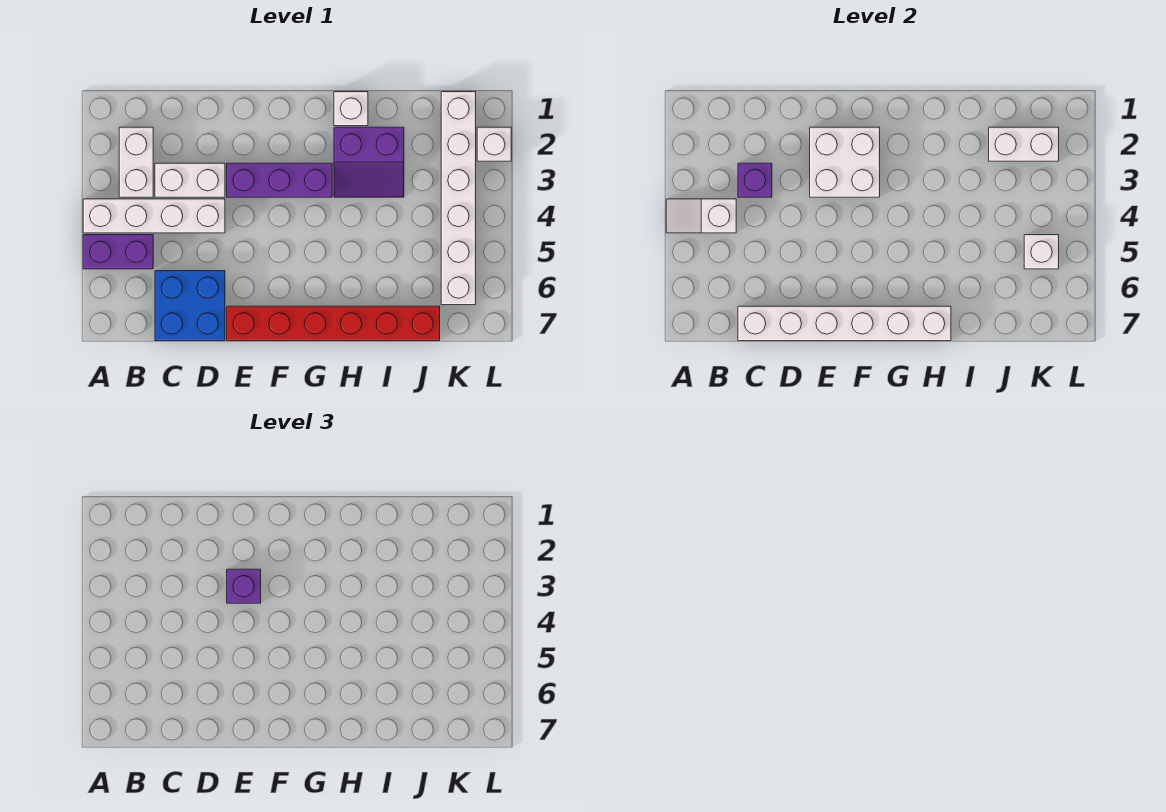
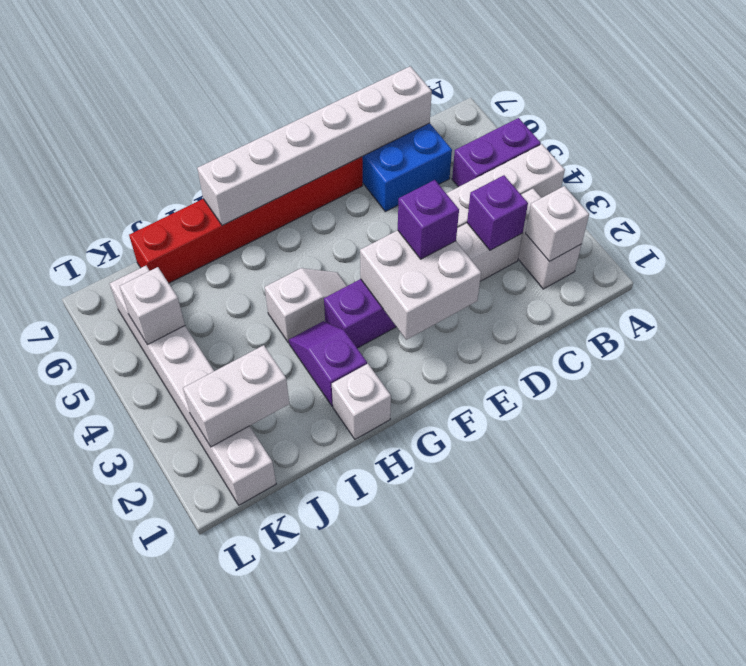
white slope A4:B4 level 2 top B -> white slope G4:H4 level 1 top H
purple slope H2:I3 level 1 top 2 -> purple slope H2:H3 level 1 top 2
white brick L2 level 1 -> white brick B2 level 2

